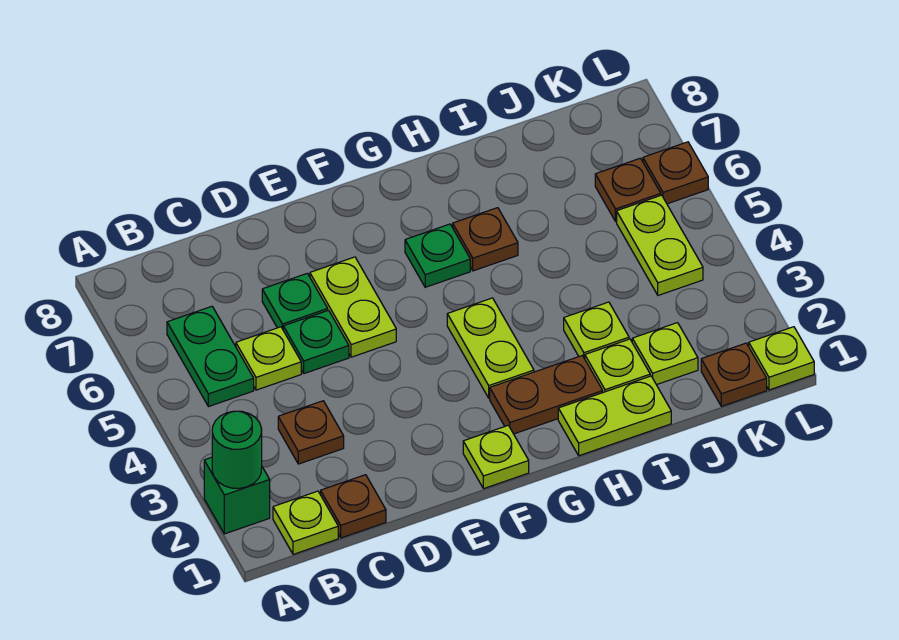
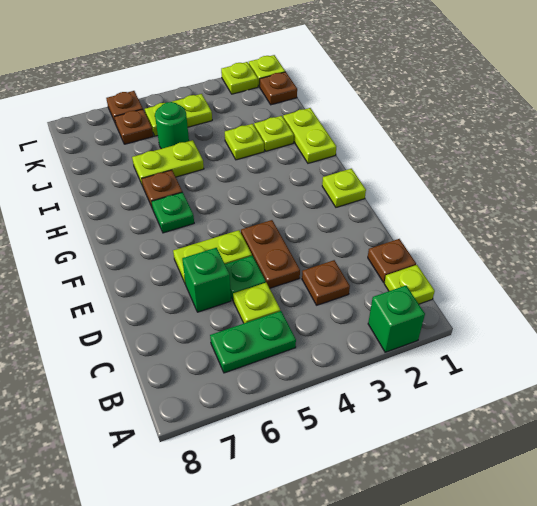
green round brick A2 level 2 -> green round brick J5 level 1
green plate D6 level 1 -> green brick D6 level 1
brown plate G2:H2 level 1 -> brown plate D4:E4 level 1
lime plate G3:G4 level 1 -> lime plate I5:I6 level 1
lime plate J2 level 1 -> lime plate L2 level 1

